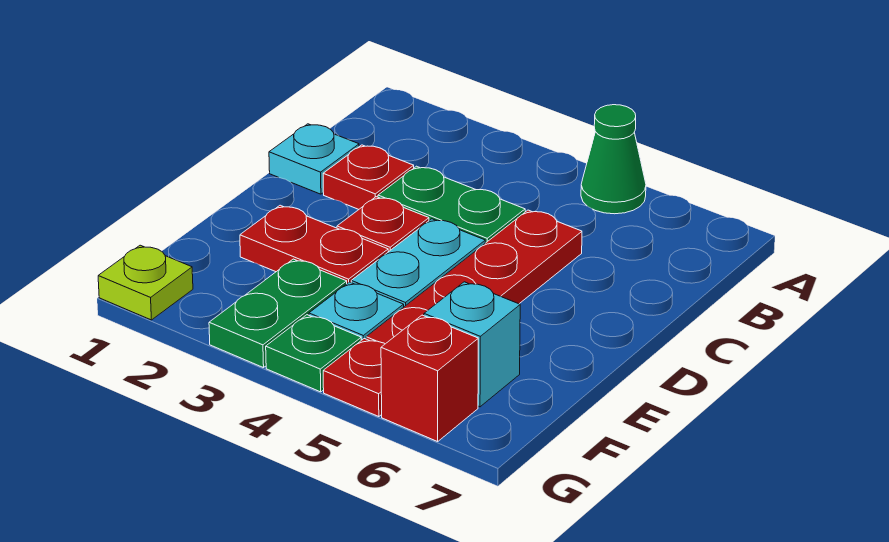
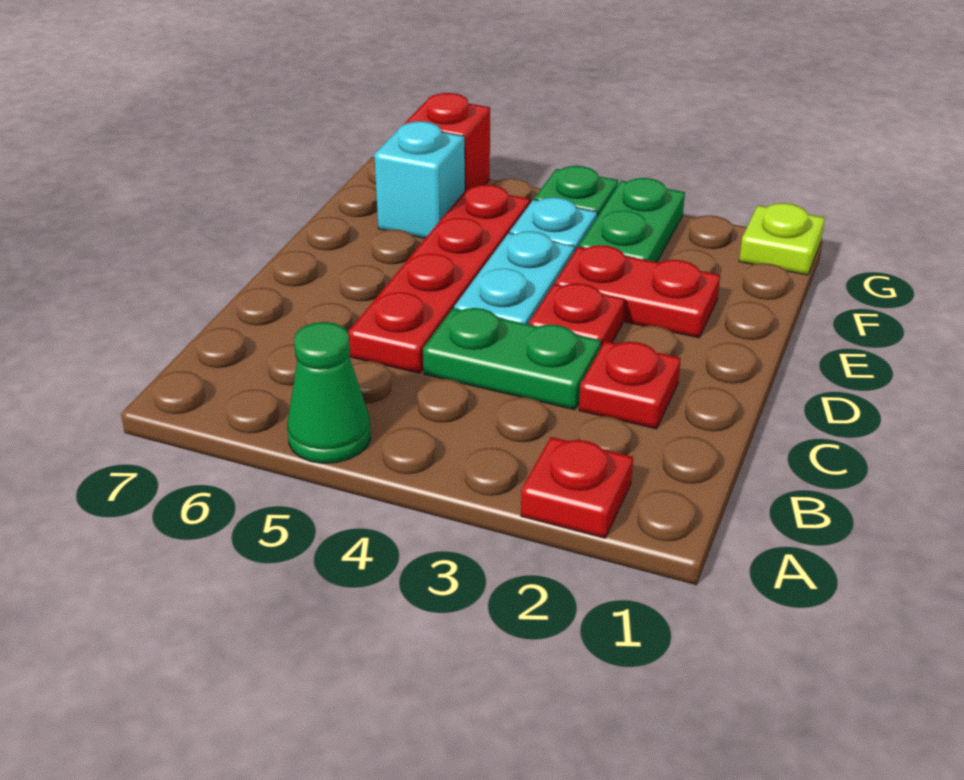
cyan plate C1 level 1 -> none
red plate G5 level 1 -> red plate A2 level 1

